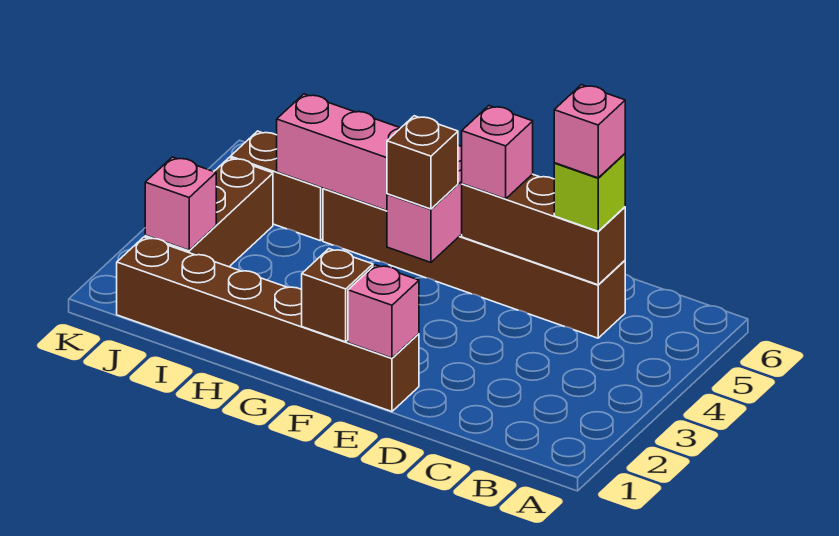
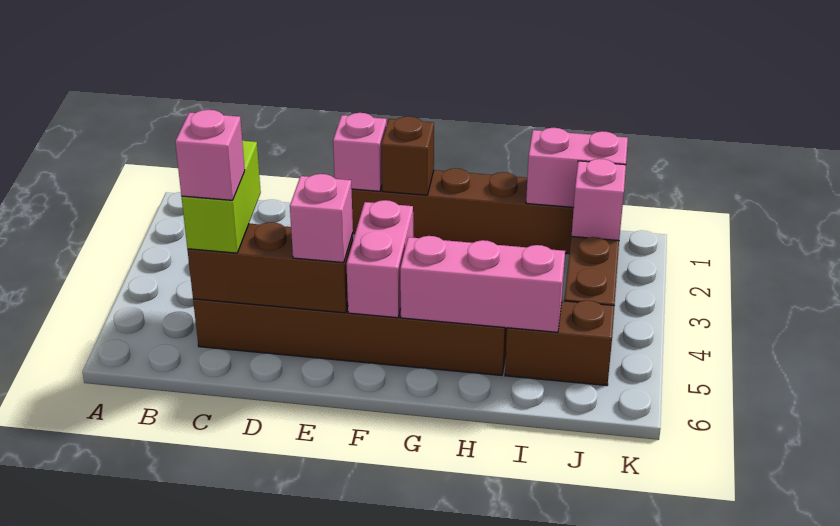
lime brick C5 level 3 -> lime brick C4:C5 level 3
brown brick F4 level 3 -> none
none -> pink brick I1:J1 level 2

